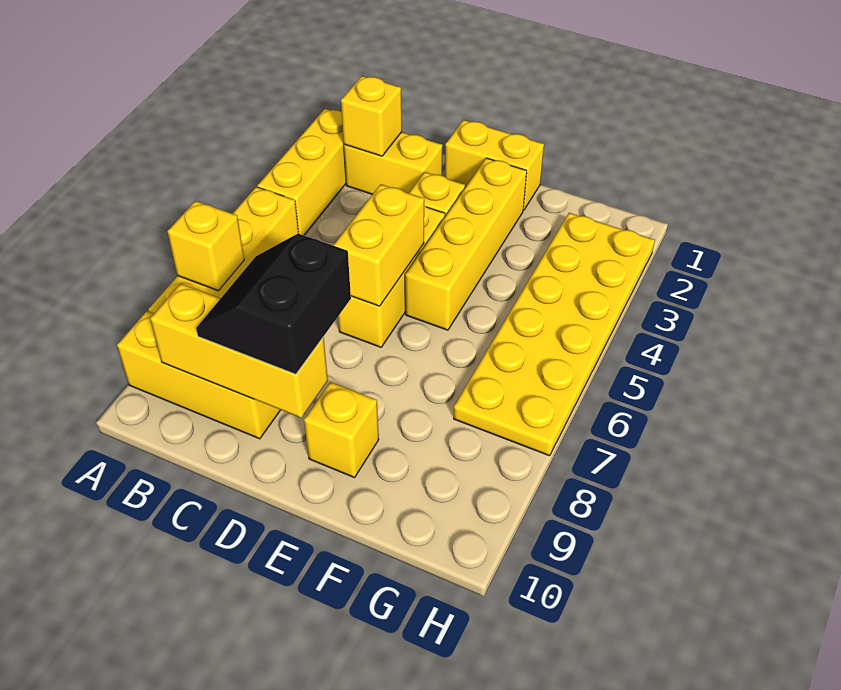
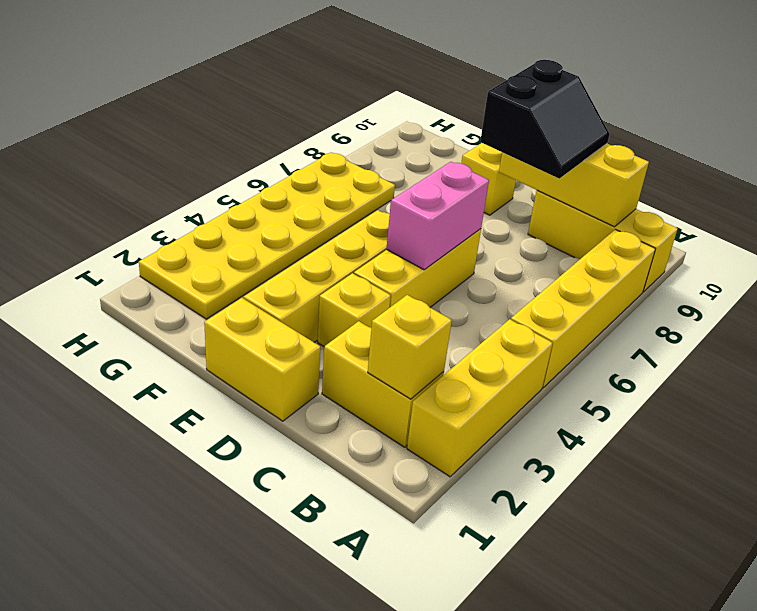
yellow brick A7 level 2 -> none
yellow brick D5:D6 level 2 -> pink brick D5:D6 level 2

